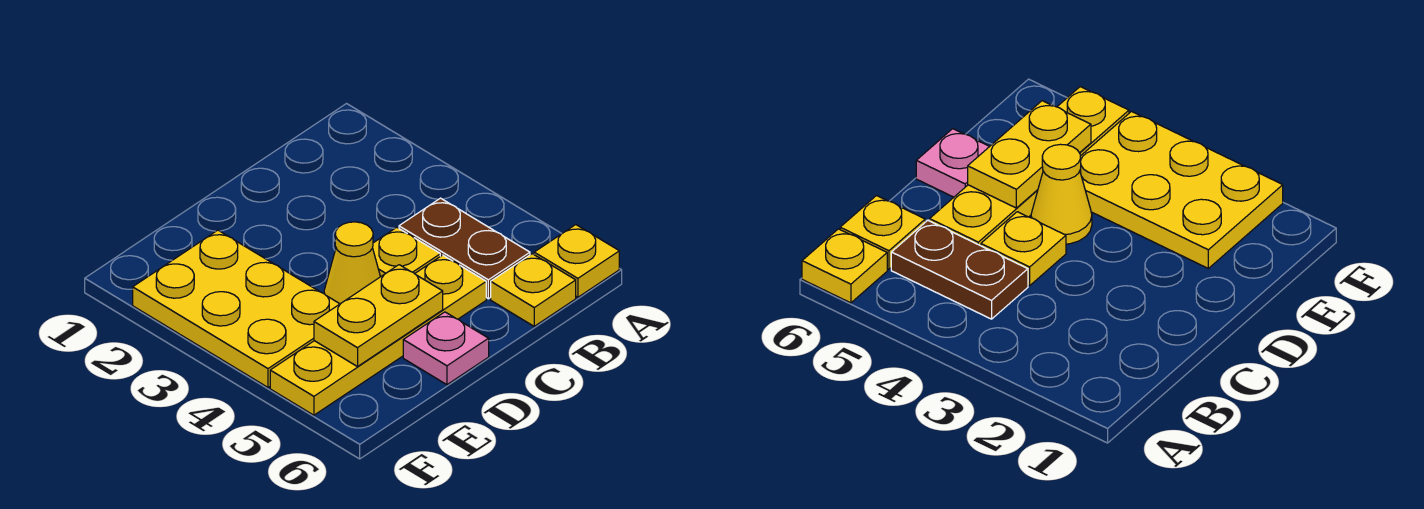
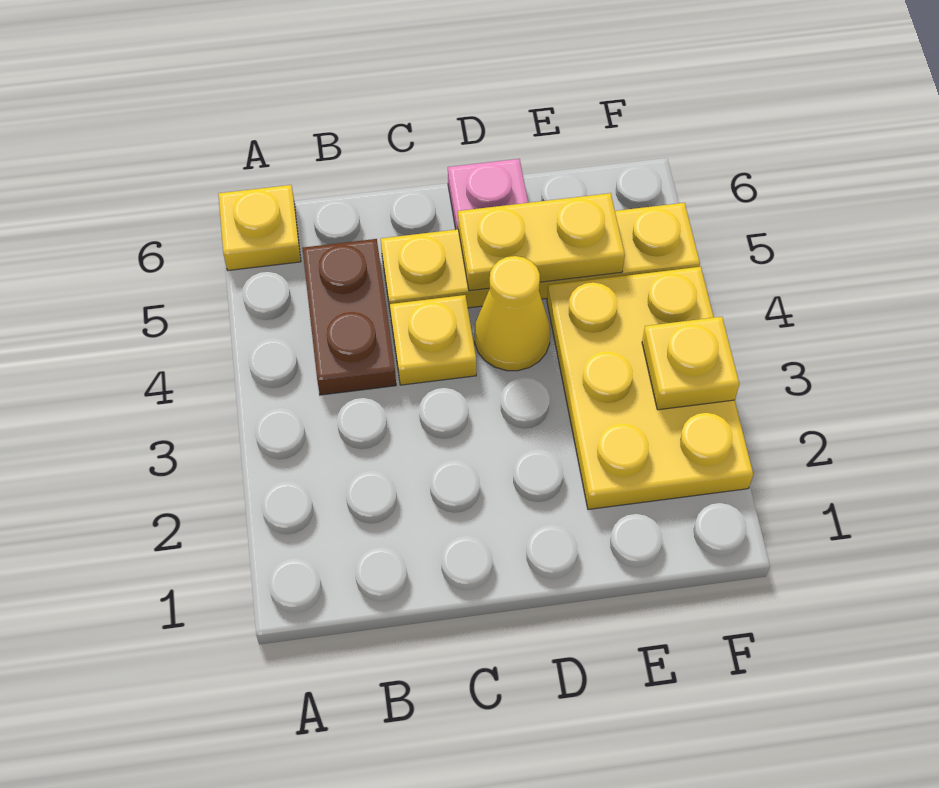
yellow plate B6 level 1 -> yellow plate F3 level 2

